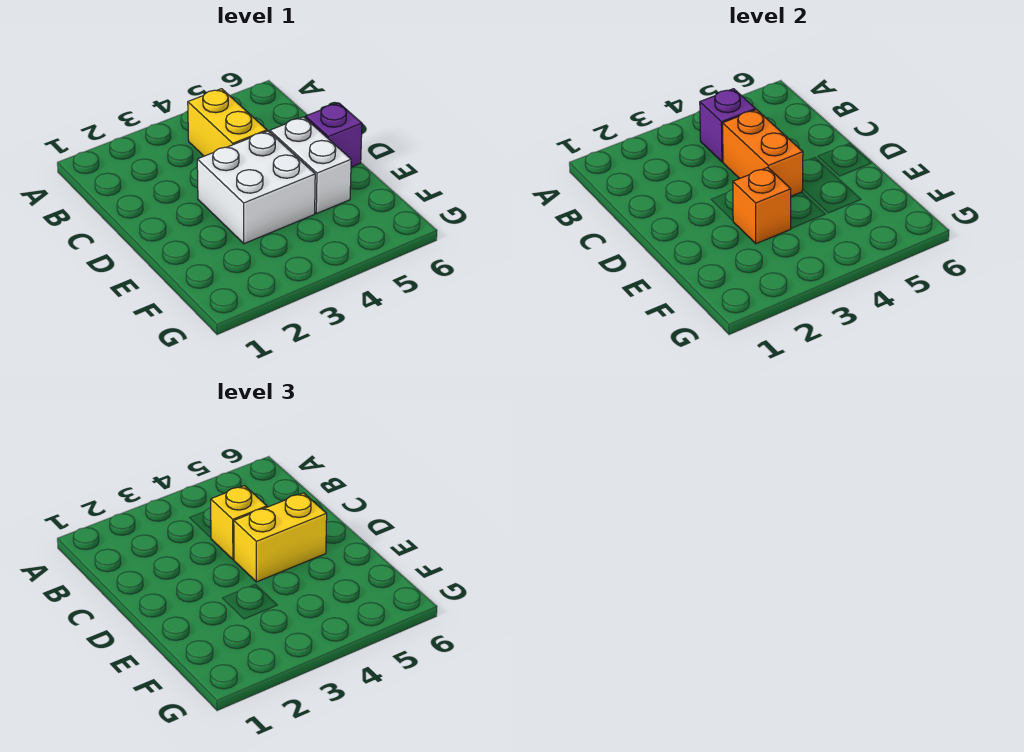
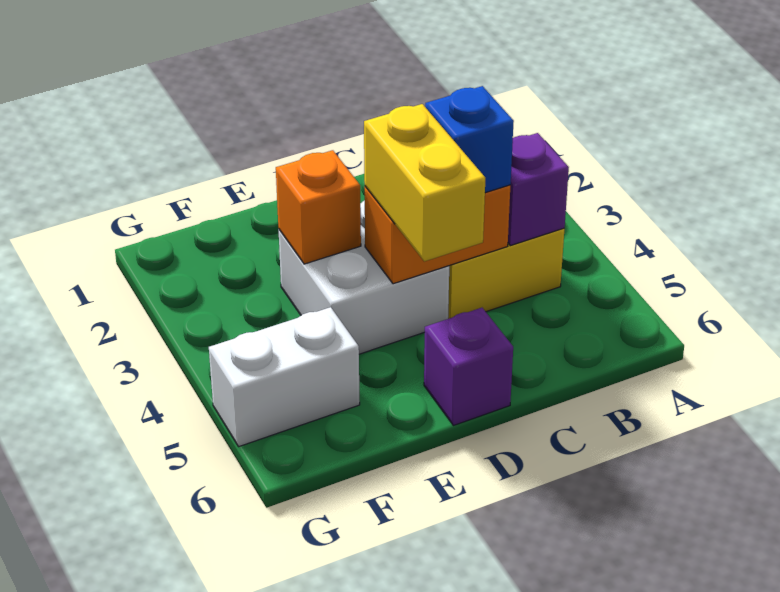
yellow brick C4 level 3 -> blue brick C4 level 3
white brick D5:E5 level 1 -> white brick F5:G5 level 1

